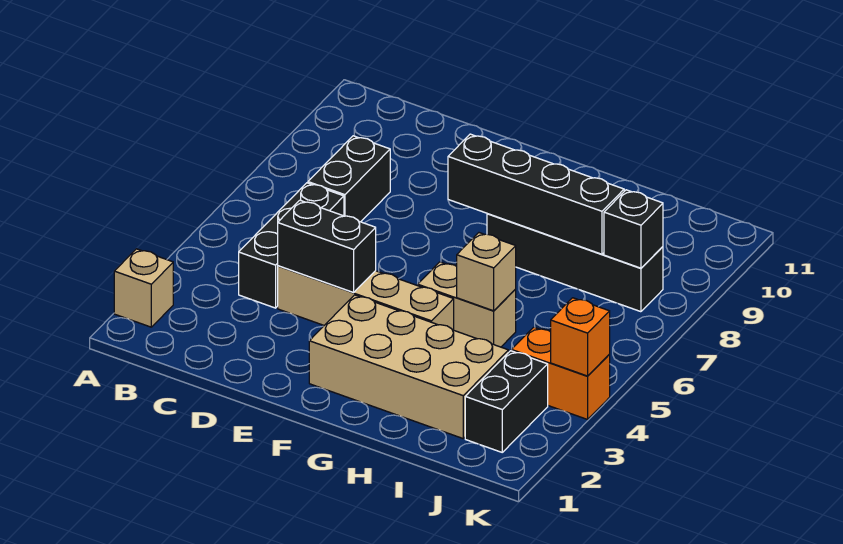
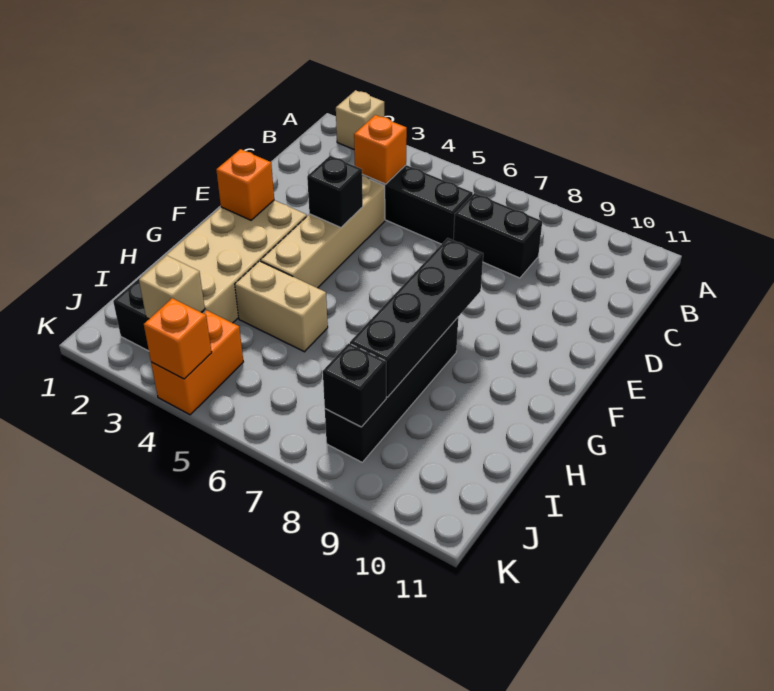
none -> orange brick C4 level 2
black brick D4:E4 level 2 -> black brick E4 level 2
none -> orange brick F2 level 2
tan brick G5:H5 level 1 -> tan brick H4:H5 level 1
tan brick H5 level 2 -> tan brick J3 level 2

